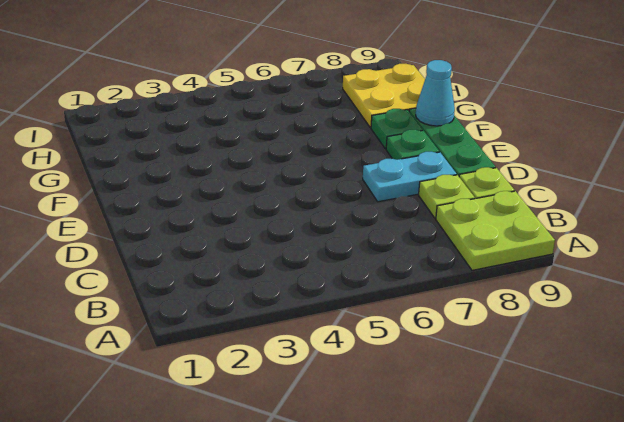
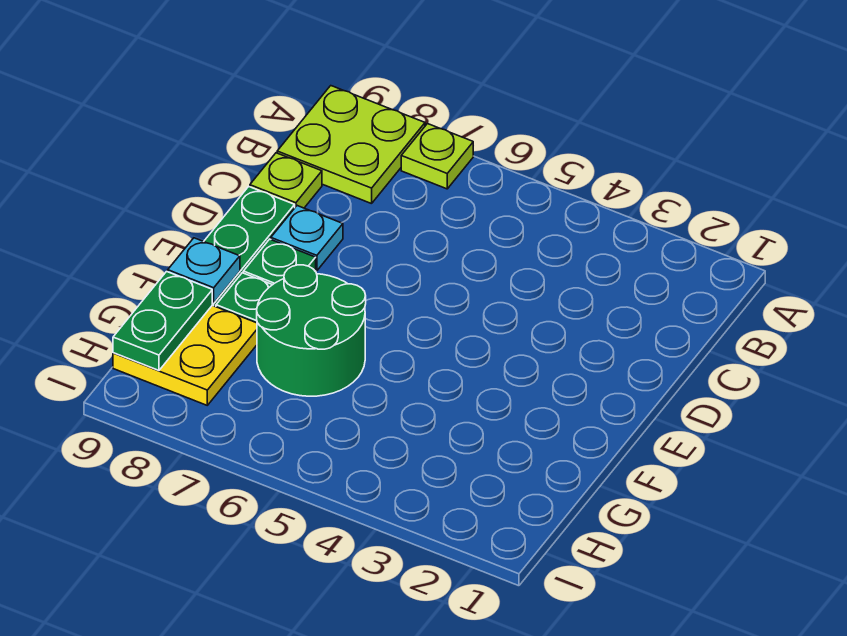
lime plate C8 level 1 -> lime plate A7 level 1
cyan plate D7:D8 level 1 -> cyan plate D8 level 1
none -> green round brick F6:G7 level 1
cyan cone F9 level 2 -> cyan plate F9 level 2
none -> green plate G9:H9 level 2

